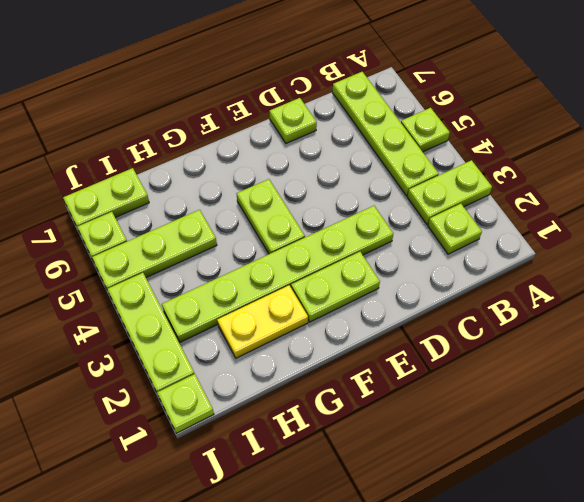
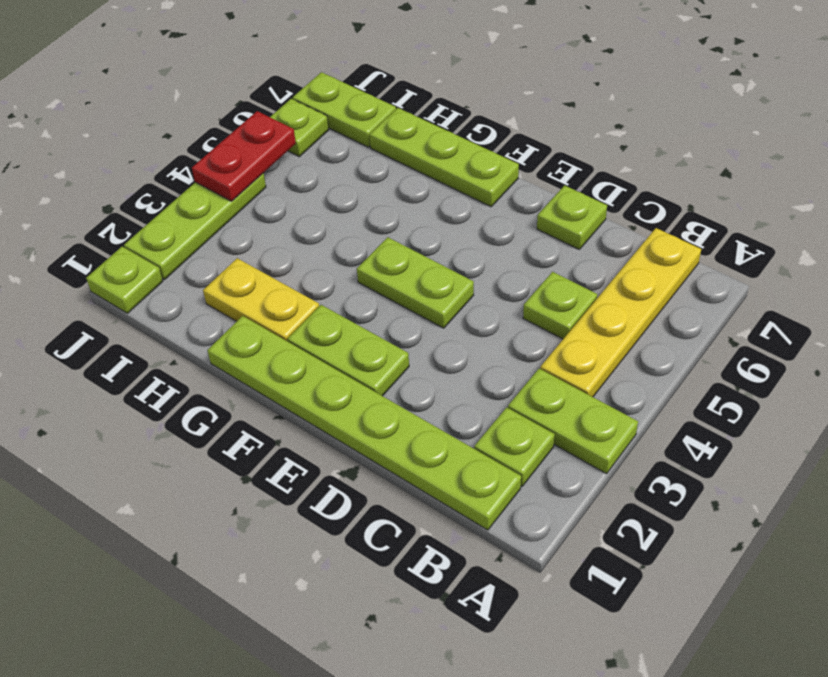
lime plate A5 level 1 -> lime plate C5 level 1
lime plate B4:B7 level 1 -> yellow plate B4:B7 level 1
lime plate D3:I3 level 1 -> lime plate B1:G1 level 1
lime plate F4:F5 level 1 -> lime plate E4:F4 level 1
lime plate H5:J5 level 1 -> lime plate F7:H7 level 1
none -> red plate J4:J5 level 2

